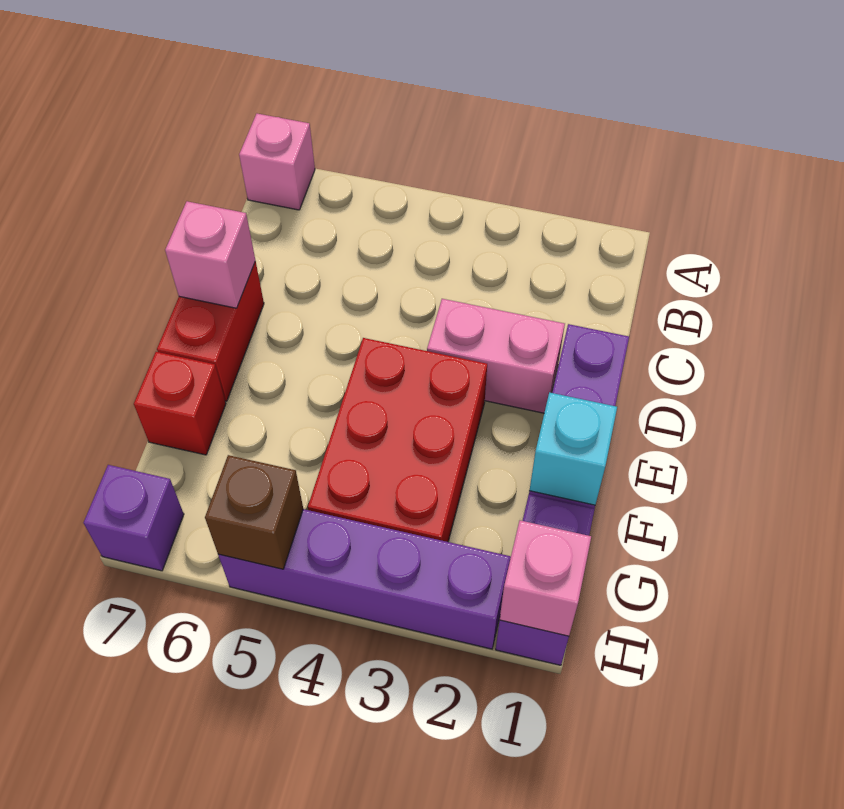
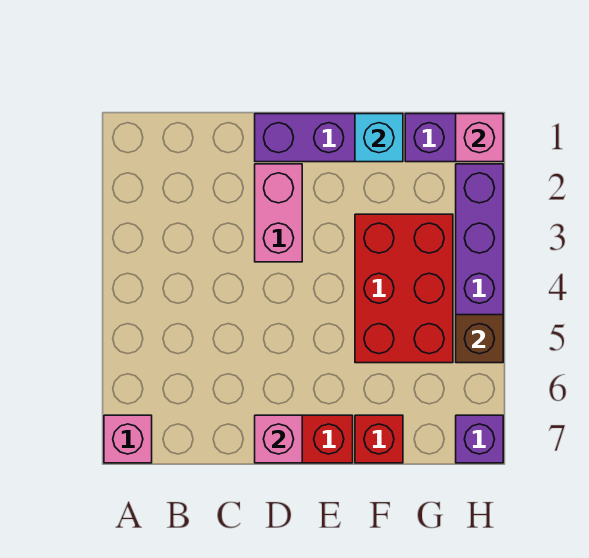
red brick E3:G4 level 1 -> red brick F3:G5 level 1

